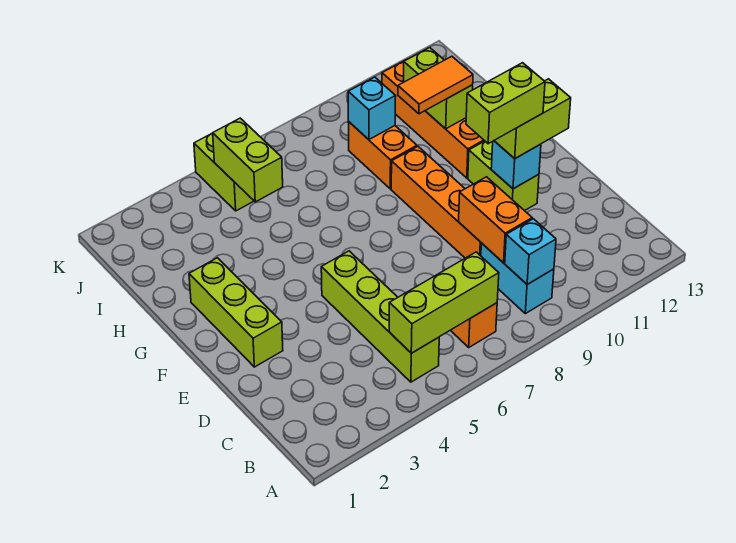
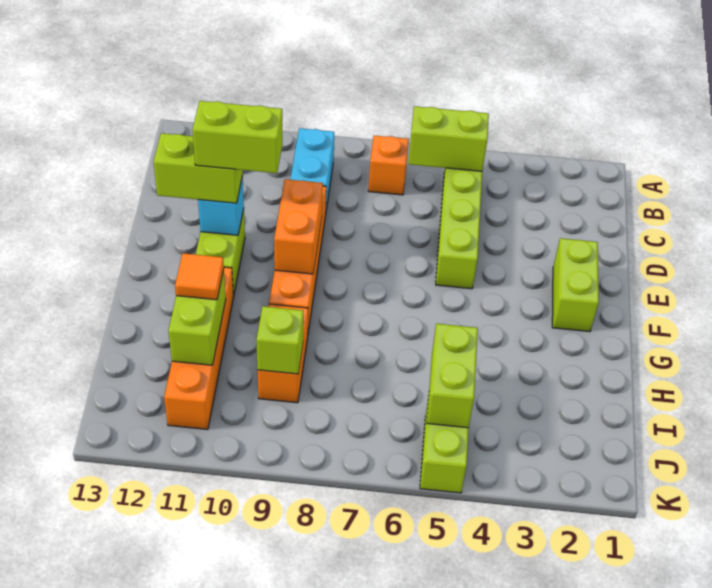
lime brick B5:B7 level 2 -> lime brick B5:B6 level 2
cyan brick B9 level 2 -> none
orange brick C9:D9 level 2 -> orange brick E9:F9 level 2
lime brick E2:G2 level 1 -> lime brick E2:F2 level 1
orange tile H10:H11 level 3 -> orange tile H11 level 3
cyan brick I9 level 2 -> lime brick I9 level 2

